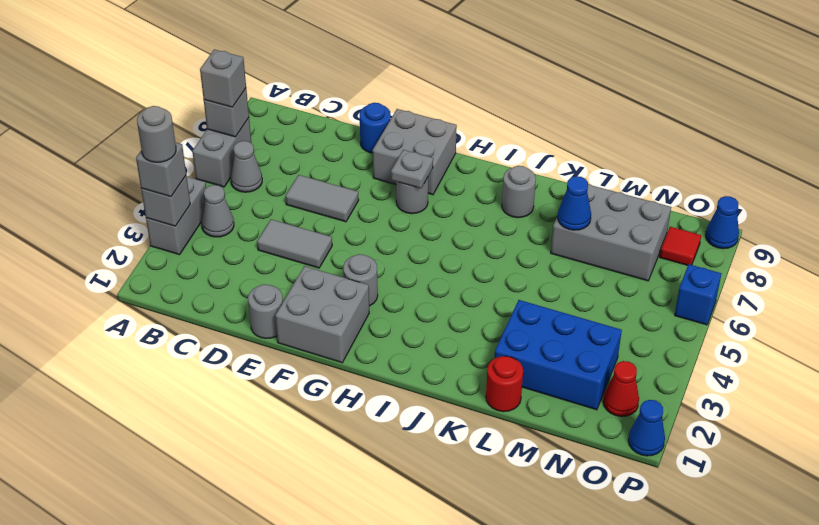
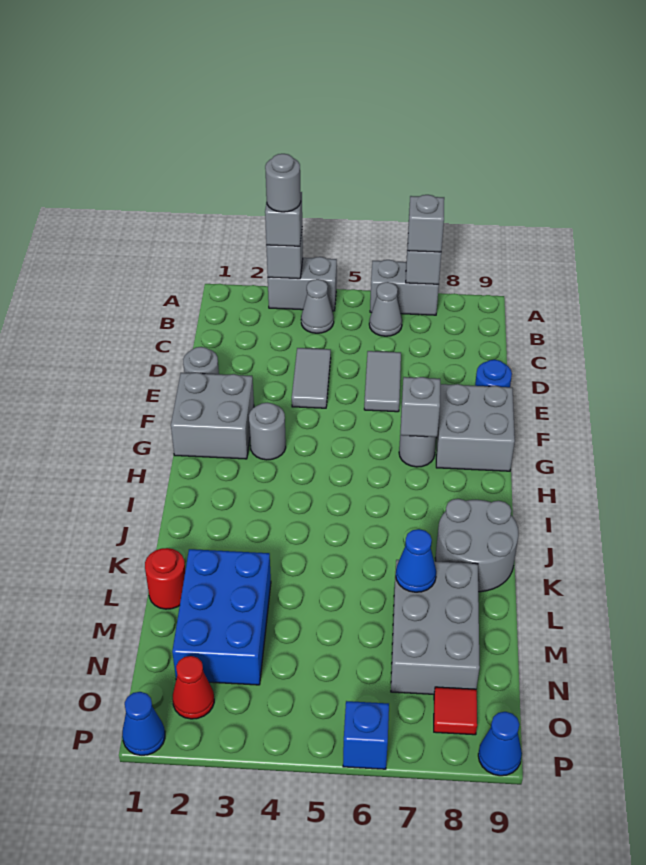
grey plate G7 level 2 -> grey brick G7 level 2
grey round brick J8 level 1 -> grey round brick J8:K9 level 1

